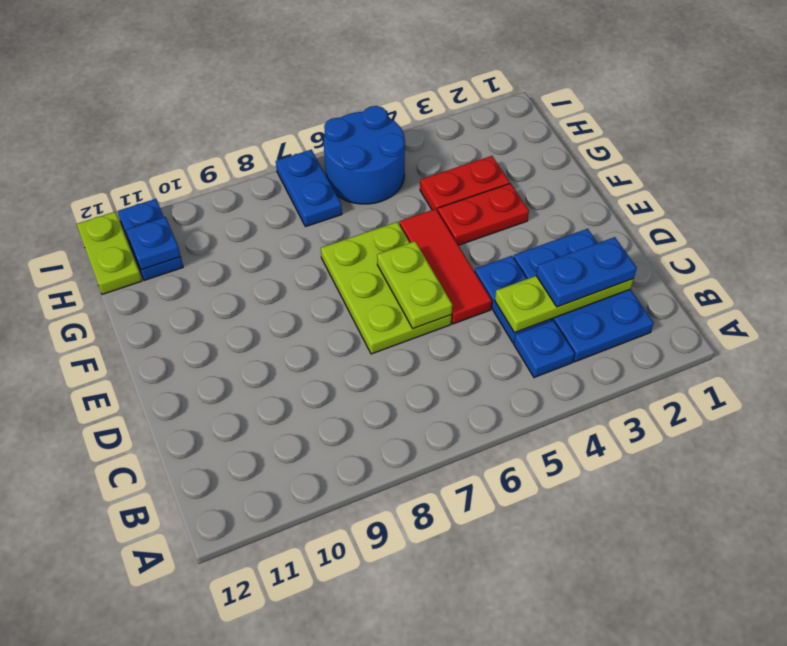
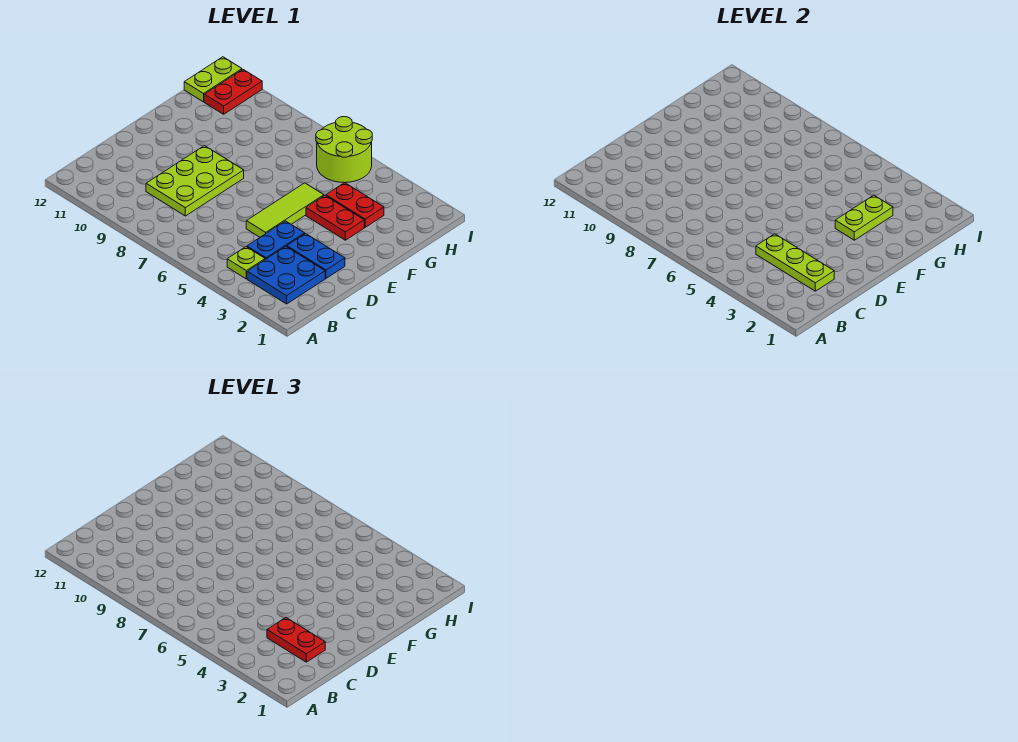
blue plate B4 level 1 -> lime plate B4 level 1
blue plate C2:C3 level 3 -> red plate C2:C3 level 3
red tile D5:F5 level 1 -> lime tile D5:F5 level 1
lime plate D6:F7 level 1 -> lime plate C8:E9 level 1
lime plate D6:E6 level 2 -> lime plate F3:G3 level 2
blue round brick H5:I6 level 1 -> lime round brick H5:I6 level 1
blue plate H7:I7 level 1 -> none
blue plate H11:I11 level 1 -> red plate H11:I11 level 1
blue plate H11 level 2 -> none

